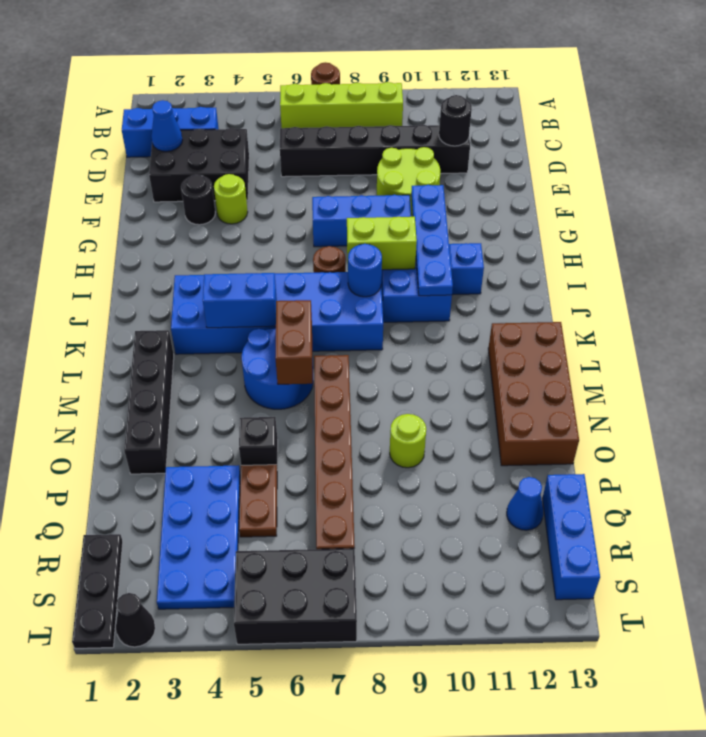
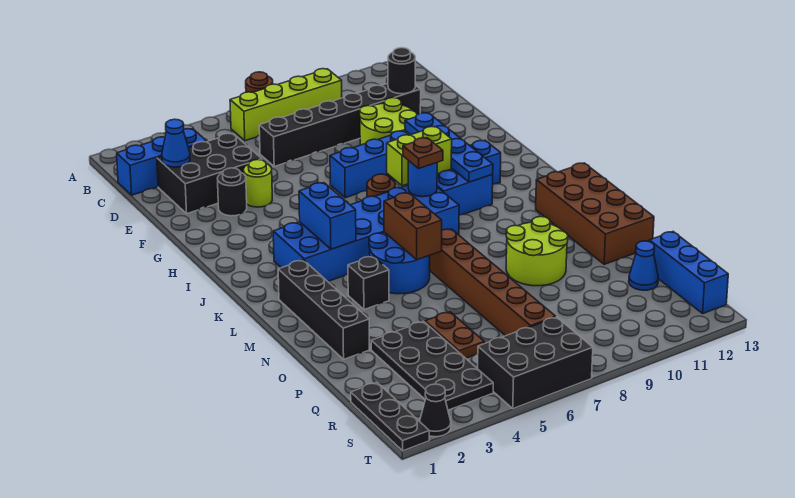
none -> brown plate J8 level 3
blue brick K4:K5 level 2 -> blue brick J4:K4 level 2
black brick O5 level 1 -> black brick M4 level 1
lime round brick O9 level 1 -> lime round brick N9:O10 level 1
blue plate P3:S4 level 1 -> black plate P3:S4 level 1

